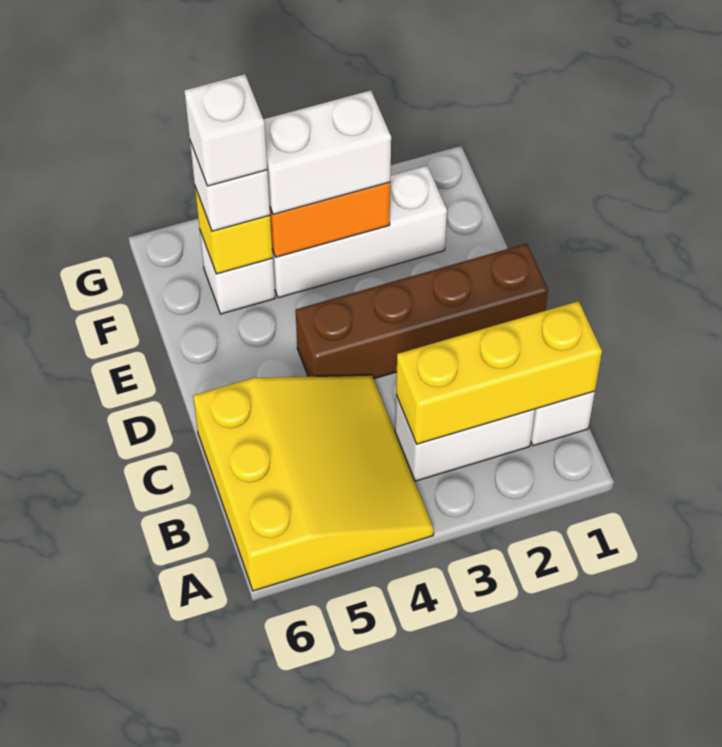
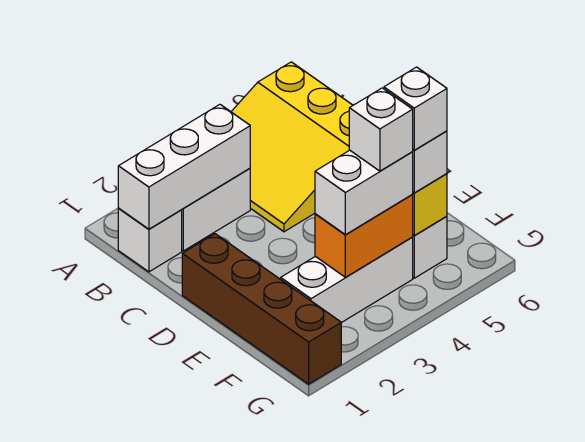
yellow brick B1:B3 level 2 -> white brick B1:B3 level 2
brown brick D1:D4 level 1 -> brown brick D1:G1 level 1
none -> white brick F4 level 4

